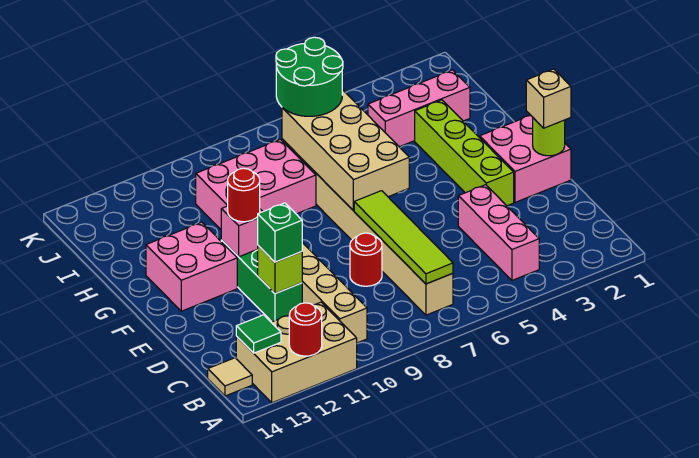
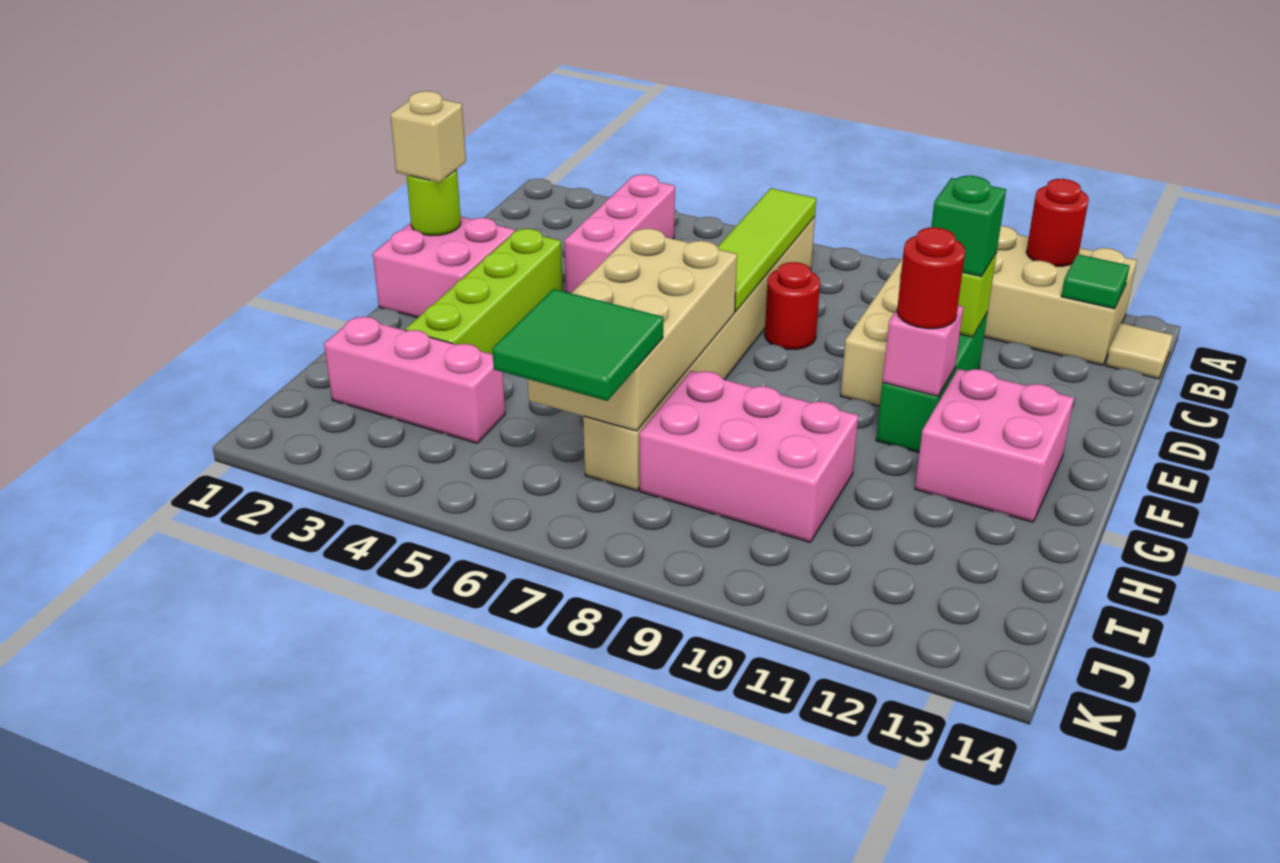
green round brick I6:J7 level 3 -> green tile I6:J7 level 3

